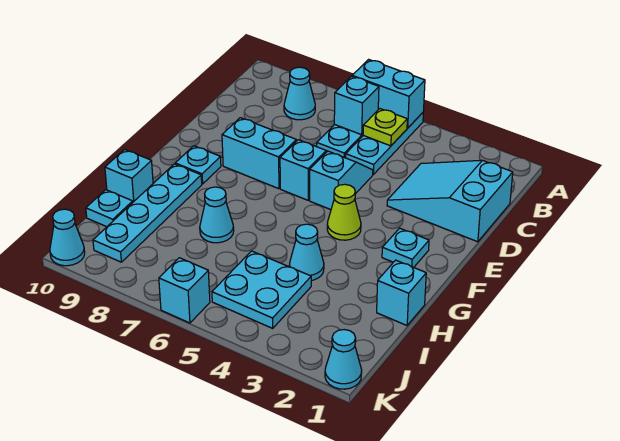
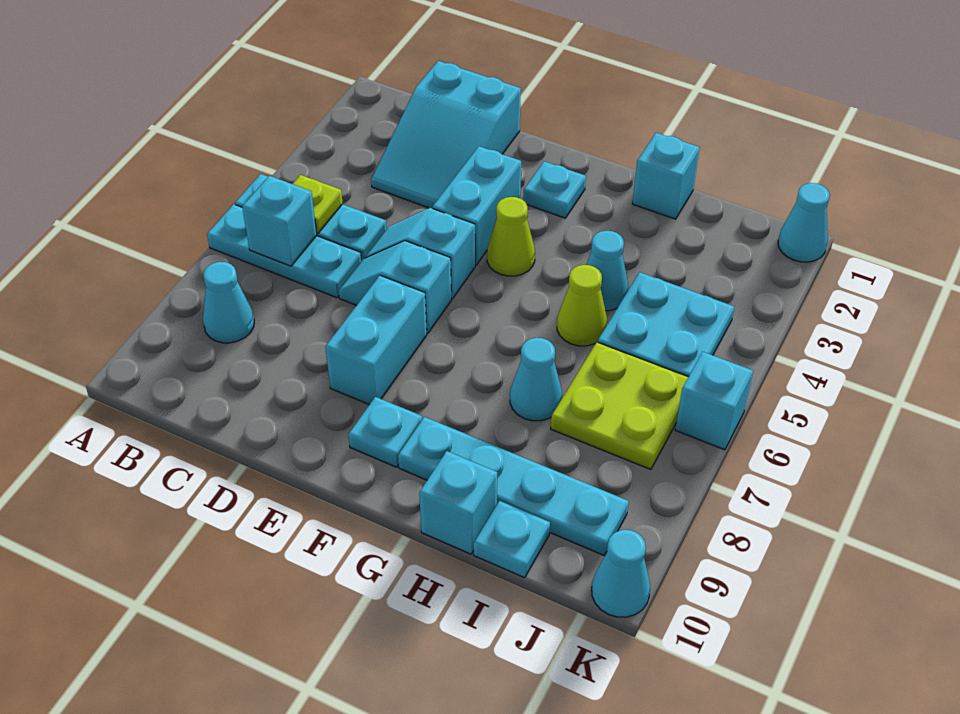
cyan brick A5:A6 level 2 -> cyan brick E3:E4 level 1
none -> lime cone H5 level 1
none -> lime plate I6:J7 level 1

